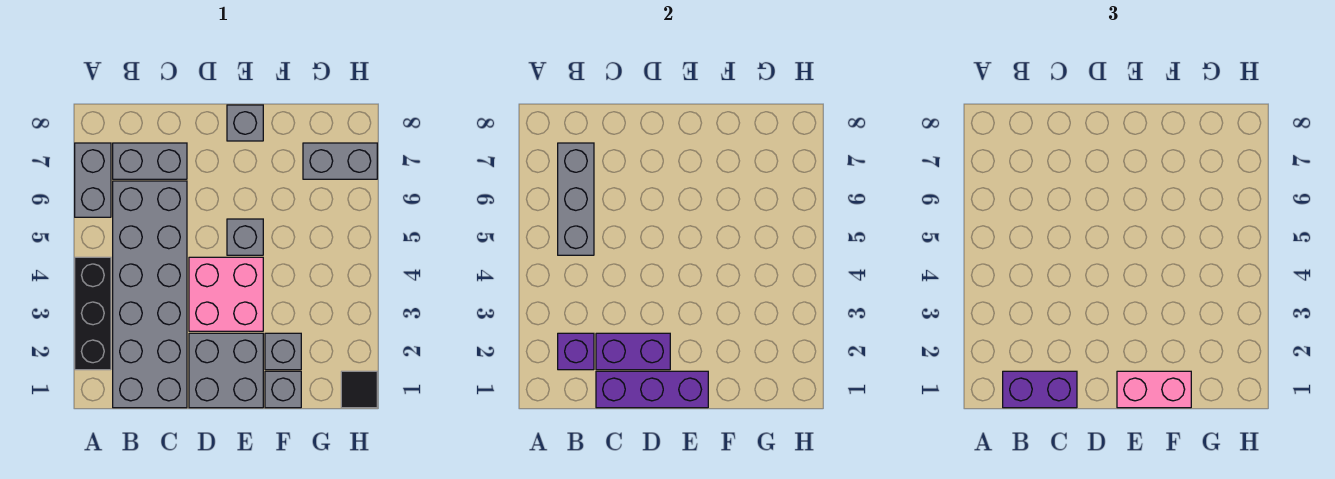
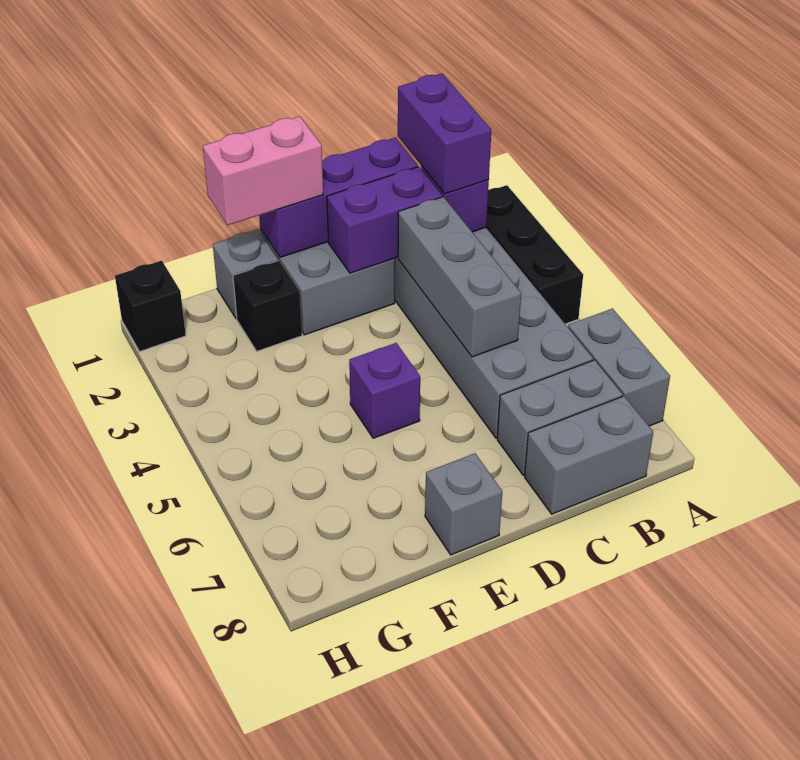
purple brick B1:C1 level 3 -> purple brick B1:B2 level 3
grey brick B5:B7 level 2 -> grey brick C3:C5 level 2
pink brick D3:E4 level 1 -> none
grey brick E5 level 1 -> purple brick E5 level 1
grey brick F2 level 1 -> black brick F2 level 1
grey brick G7:H7 level 1 -> grey brick B8:C8 level 1
black tile H1 level 1 -> black brick H1 level 1

